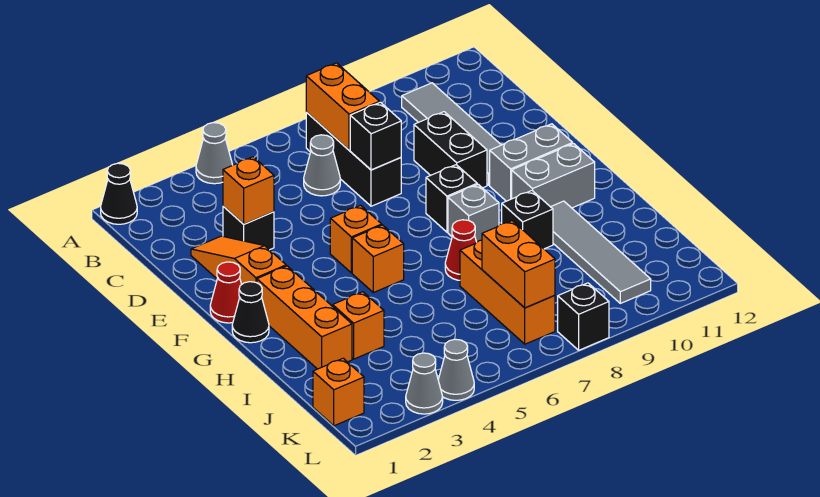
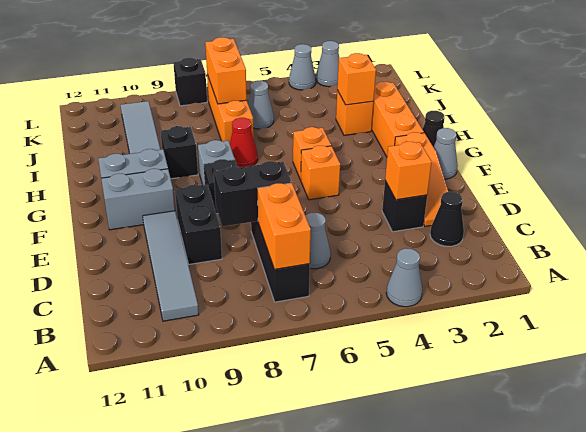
black cone A1 level 1 -> black cone C2 level 1
black brick D7 level 2 -> black brick D7:D8 level 2
red cone F1 level 1 -> grey cone F1 level 1
none -> grey cone J6 level 1
orange brick K1 level 1 -> orange brick I3 level 2

